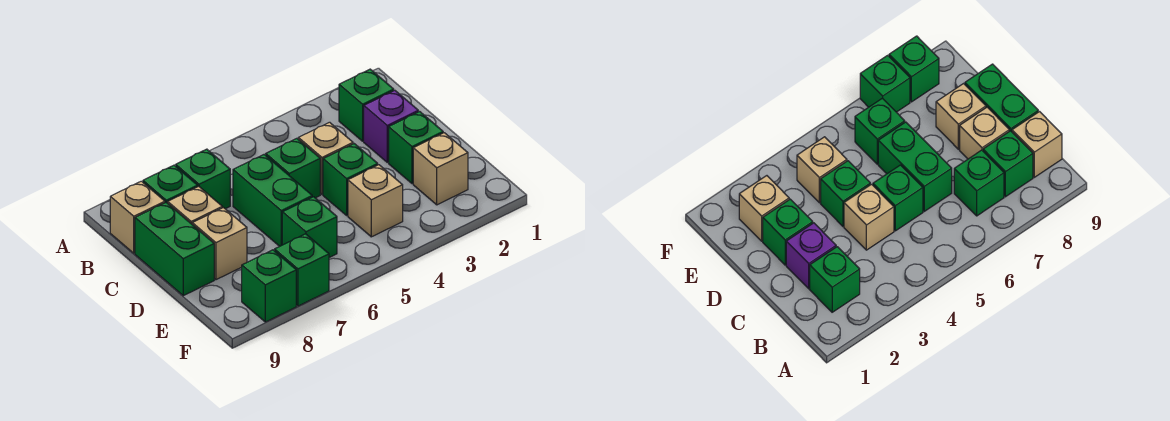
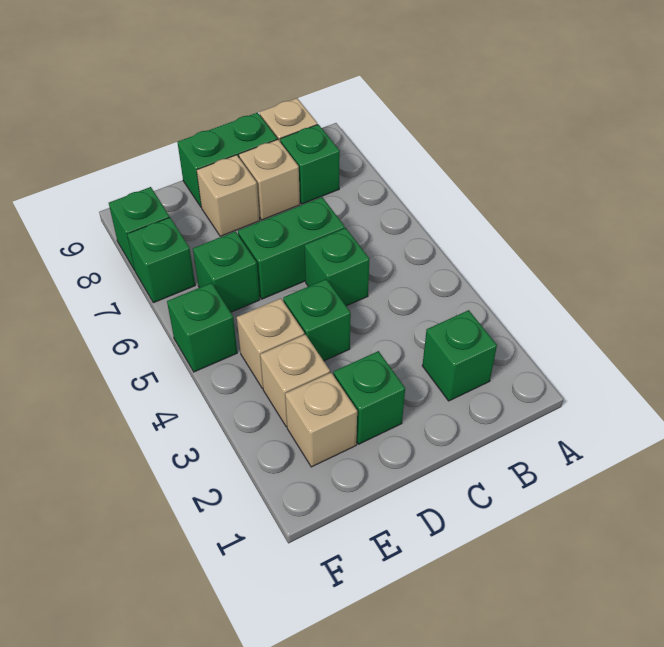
green brick B7 level 1 -> green brick F5 level 1
purple brick C2 level 1 -> none
tan brick C4 level 1 -> tan brick E3 level 1

